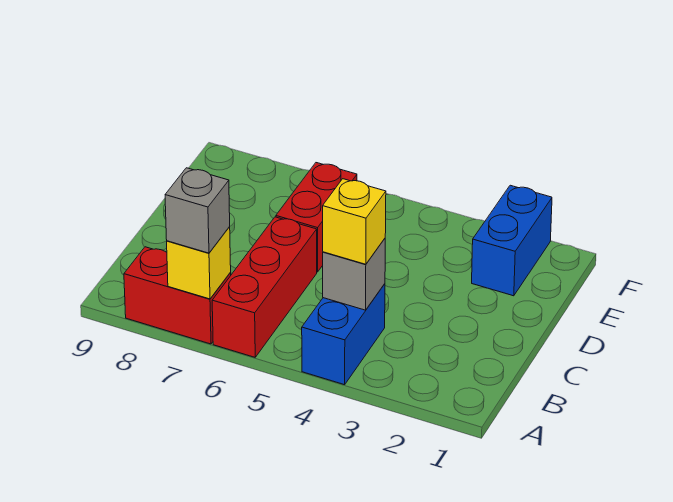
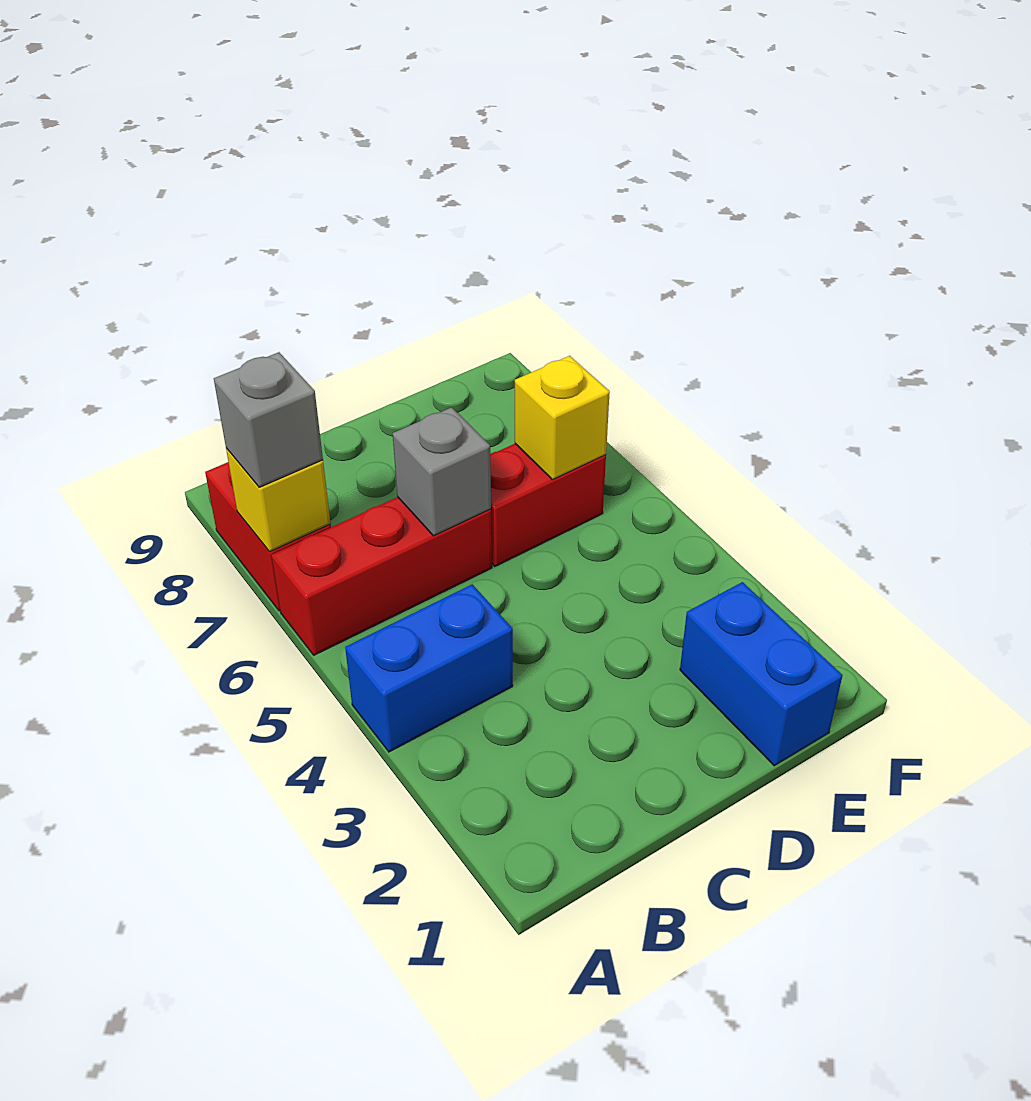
grey brick B4 level 2 -> grey brick C6 level 2
yellow brick B4 level 3 -> yellow brick E6 level 2
blue brick E2:F2 level 1 -> blue brick E1:E2 level 1

